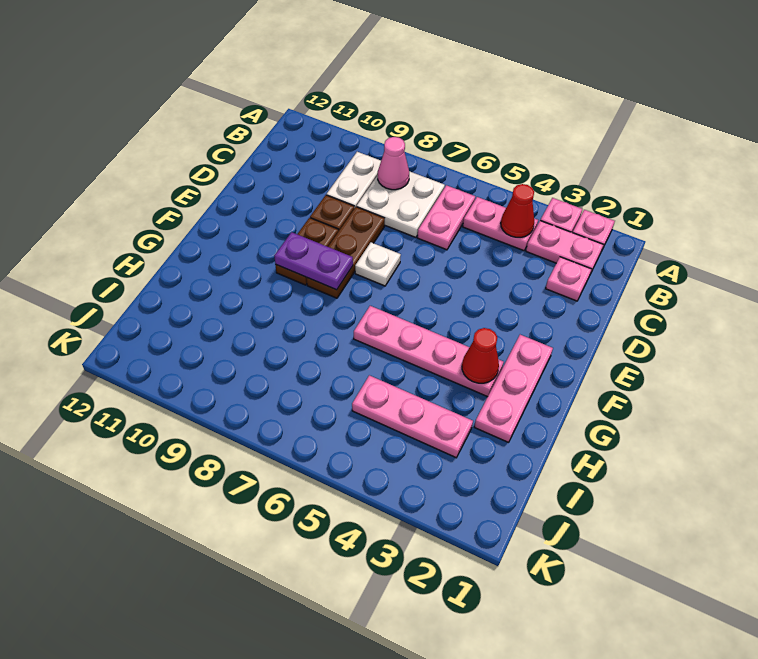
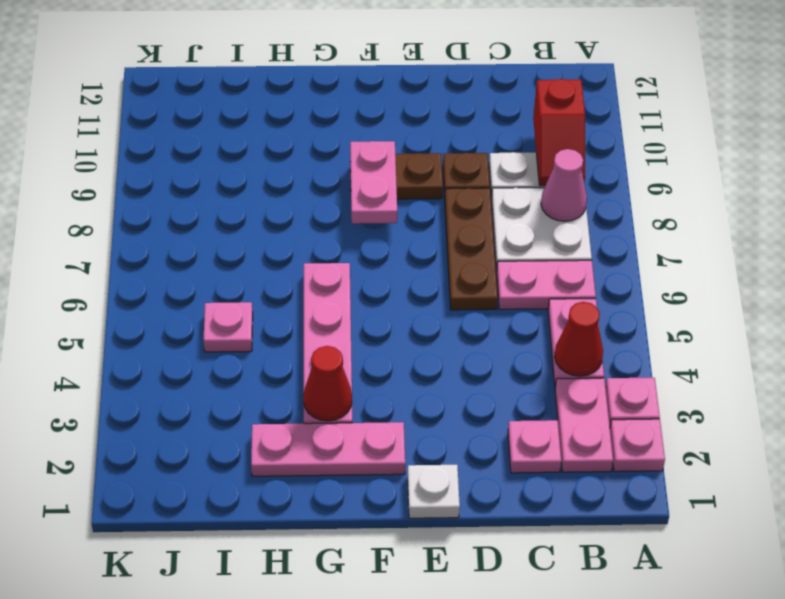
none -> red slope B9:B10 level 2 top 10
brown plate D8:F8 level 1 -> brown plate D6:D8 level 1
white plate E7 level 1 -> white plate E1 level 1
purple plate F8:F9 level 2 -> pink plate F8:F9 level 2
pink plate I3:I5 level 1 -> pink plate I5 level 1

